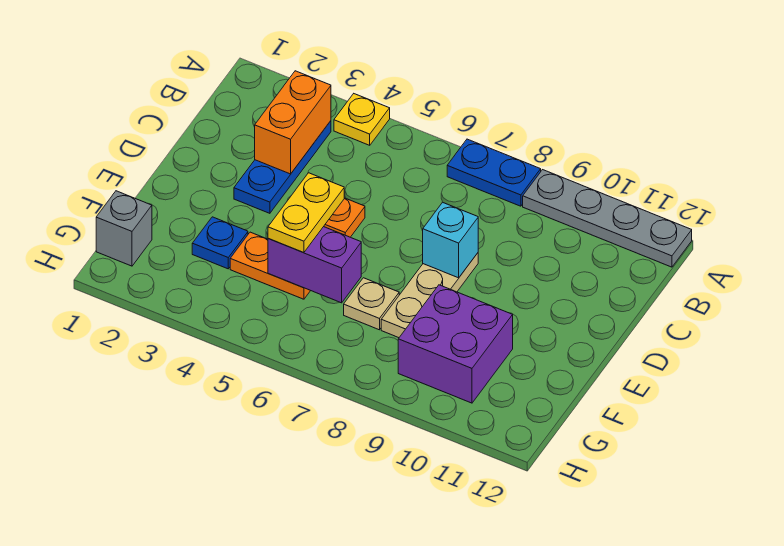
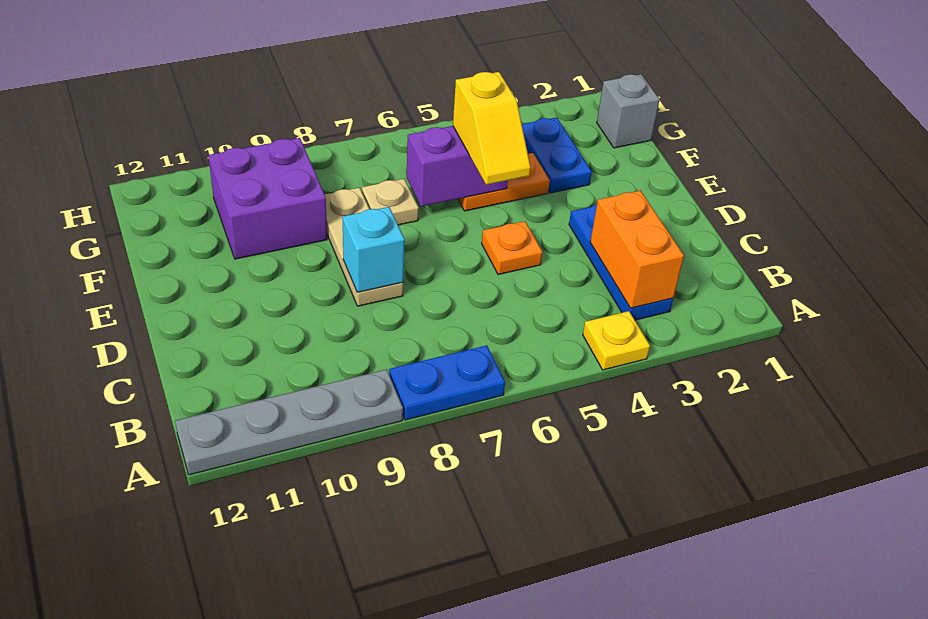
yellow plate E5:F5 level 3 -> yellow slope E5:F5 level 3 top F
blue plate F3 level 1 -> blue plate F3:G3 level 1

